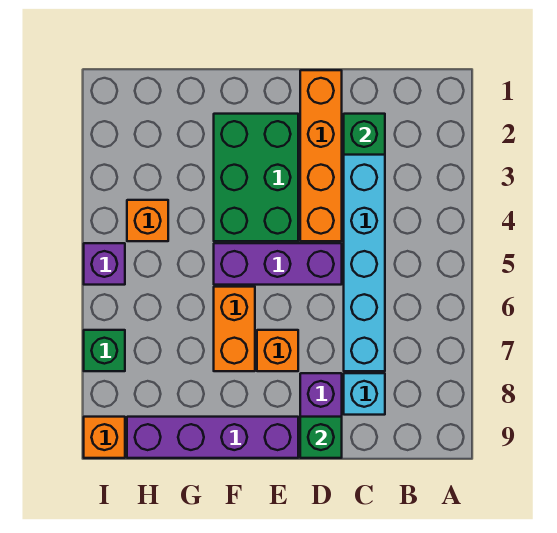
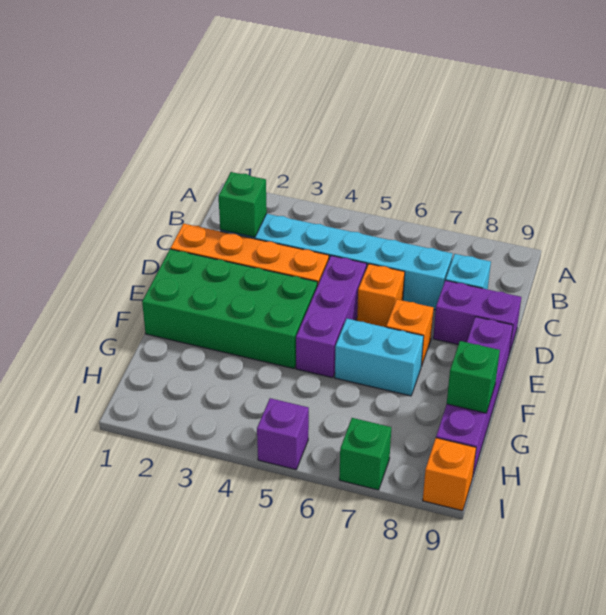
green brick D9 level 2 -> green brick G9 level 2
green brick E2:F4 level 1 -> green brick E1:F4 level 1
orange brick F6:F7 level 1 -> cyan brick F6:F7 level 1
orange brick H4 level 1 -> orange brick D6 level 1

